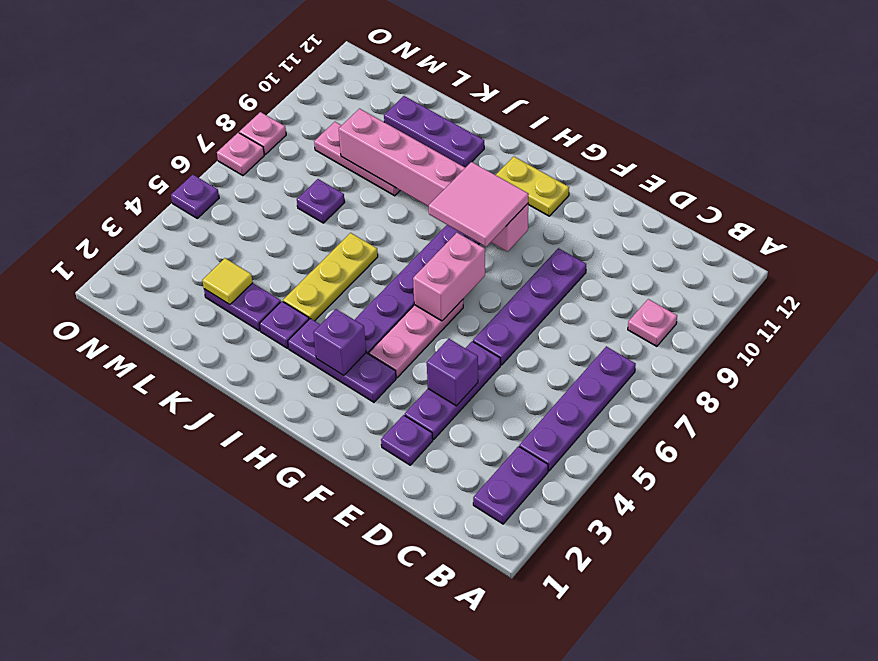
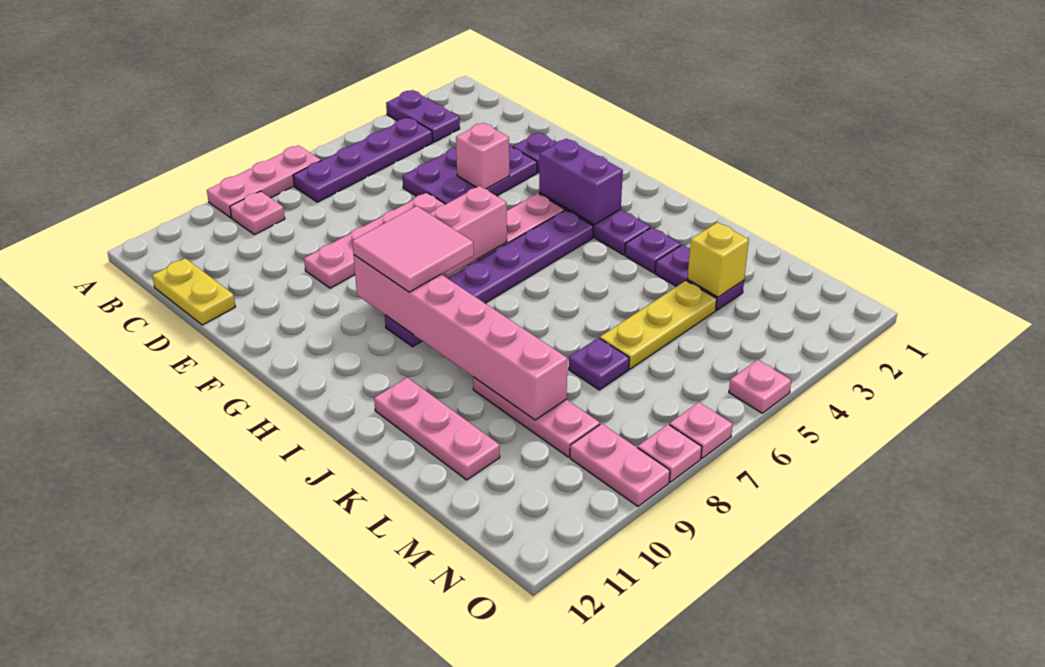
none -> pink plate A7:A9 level 1
purple plate B2:B3 level 1 -> purple plate A3:B3 level 1
purple plate E3:E5 level 1 -> purple plate D3:E5 level 1
purple brick E4 level 2 -> pink brick E4 level 2
purple plate E6:E9 level 1 -> pink plate E6:E9 level 1
yellow plate G11:H11 level 1 -> yellow plate C12:D12 level 1
purple brick H3 level 2 -> purple brick G3:H3 level 2
yellow plate J4:J6 level 1 -> yellow plate L4:L6 level 1
purple plate J11:L11 level 1 -> pink plate J11:L11 level 1
yellow tile L3 level 2 -> yellow brick L3 level 2
none -> pink plate N9:O9 level 1
purple plate O5 level 1 -> pink plate O5 level 1

